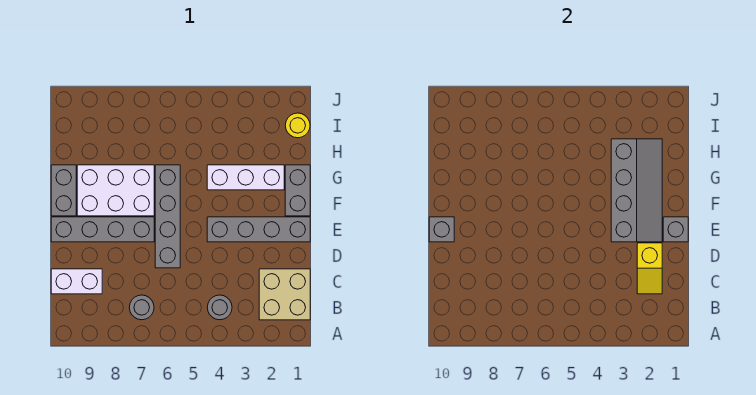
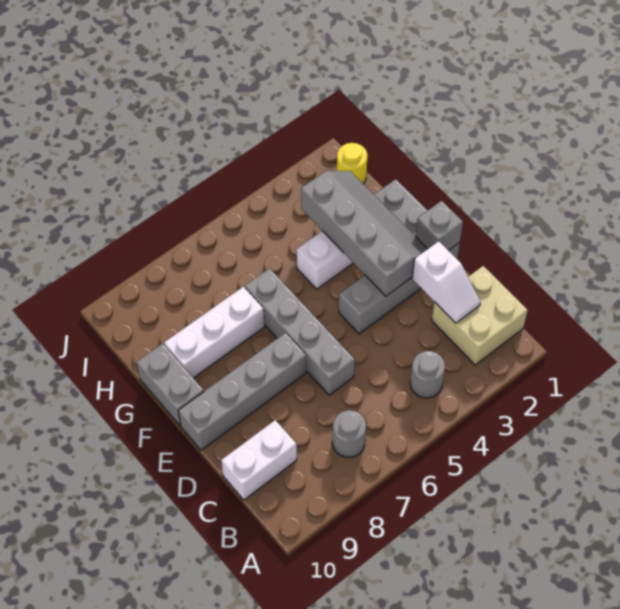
yellow slope C2:D2 level 2 top D -> white slope C2:D2 level 2 top D
grey brick E10 level 2 -> none
white brick F7:G9 level 1 -> white brick G7:G9 level 1

